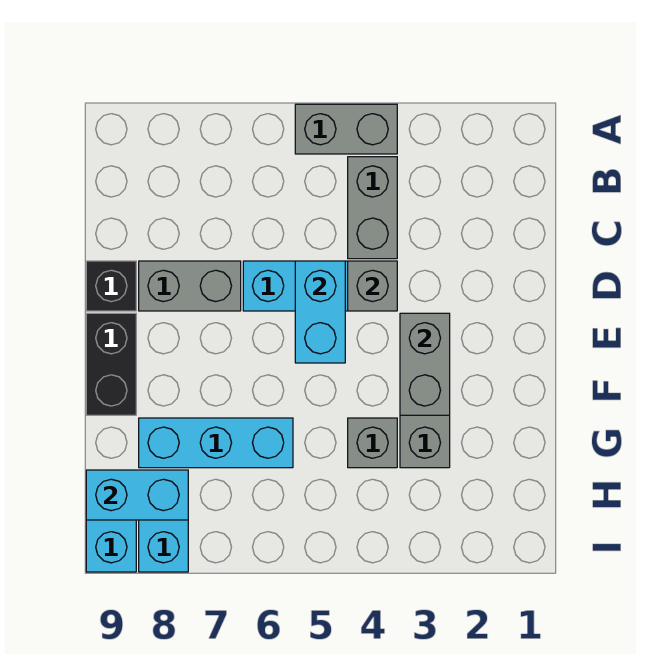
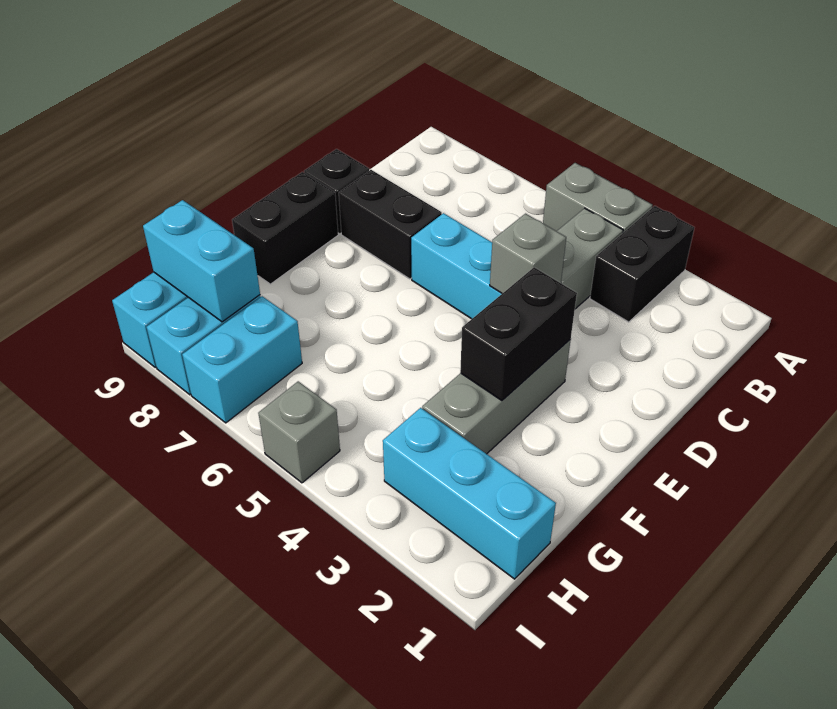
none -> black brick A3:B3 level 1
cyan brick D5:E5 level 2 -> cyan brick H7:I7 level 1
grey brick D7:D8 level 1 -> black brick D7:D8 level 1
grey brick E3:F3 level 2 -> black brick E3:F3 level 2
grey brick G4 level 1 -> grey brick I5 level 1
cyan brick G6:G8 level 1 -> cyan brick H1:H3 level 1

